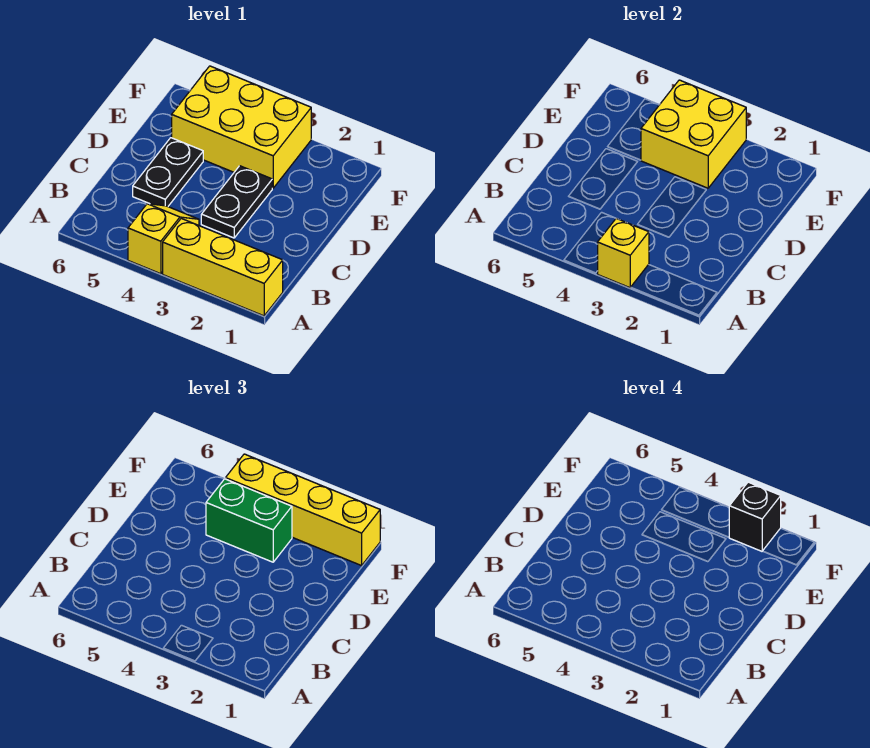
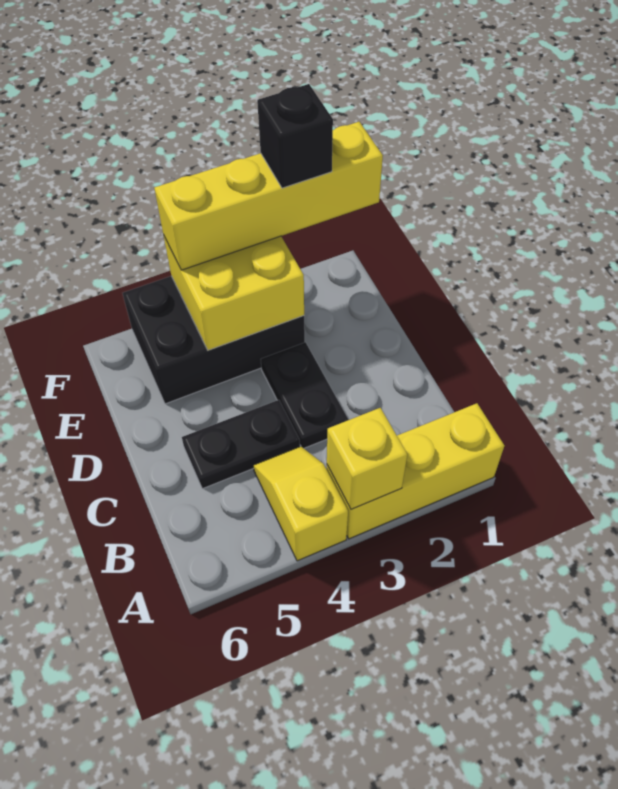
black plate C5:D5 level 1 -> black plate C4:C5 level 1
yellow brick E3:F5 level 1 -> black brick E3:F5 level 1
green brick E3:E4 level 3 -> none

